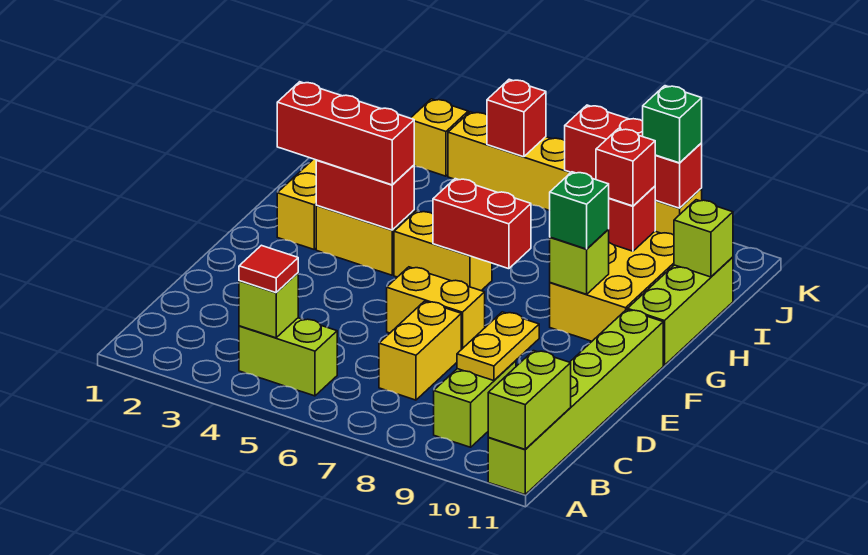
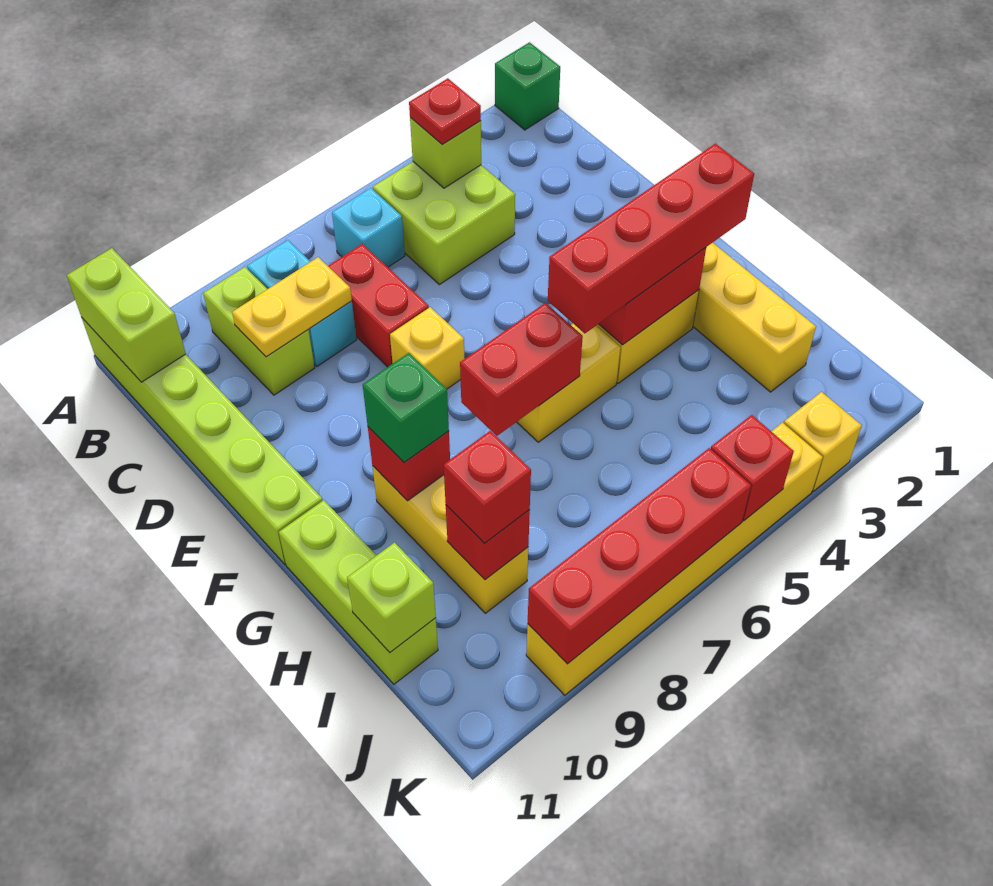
lime brick B4:B5 level 1 -> lime brick B4:C5 level 1
red tile B4 level 3 -> red plate B4 level 3
none -> cyan brick B6 level 1
none -> cyan brick B8:C8 level 1
yellow brick C7:D7 level 1 -> red brick C7:D7 level 1
yellow plate C9:D9 level 2 -> yellow plate C8:C9 level 2
yellow brick E6:E7 level 1 -> yellow brick E7 level 1
red brick G2:G4 level 3 -> red brick G2:G5 level 3
yellow brick G9:I10 level 1 -> yellow brick G9:I9 level 1
lime brick G9 level 2 -> red brick G9 level 2
red brick K7:K9 level 2 -> red brick K6:K9 level 2
green brick K9 level 3 -> green brick A1 level 1

